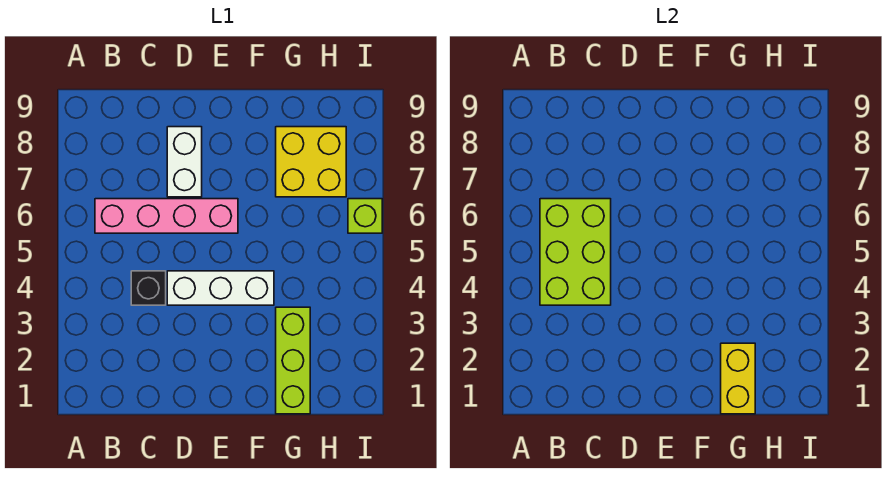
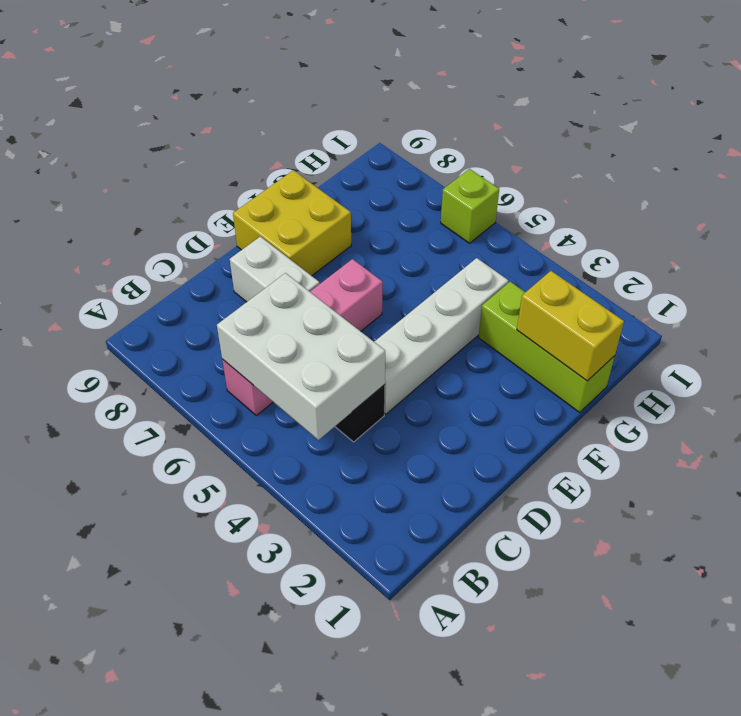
lime brick B4:C6 level 2 -> white brick B4:C6 level 2
white brick D4:F4 level 1 -> white brick D4:G4 level 1
yellow brick G7:H8 level 1 -> yellow brick E8:F9 level 1

